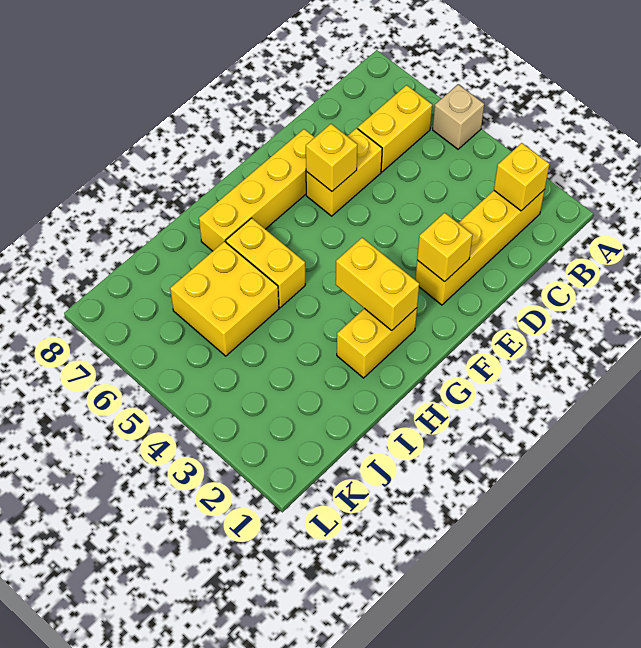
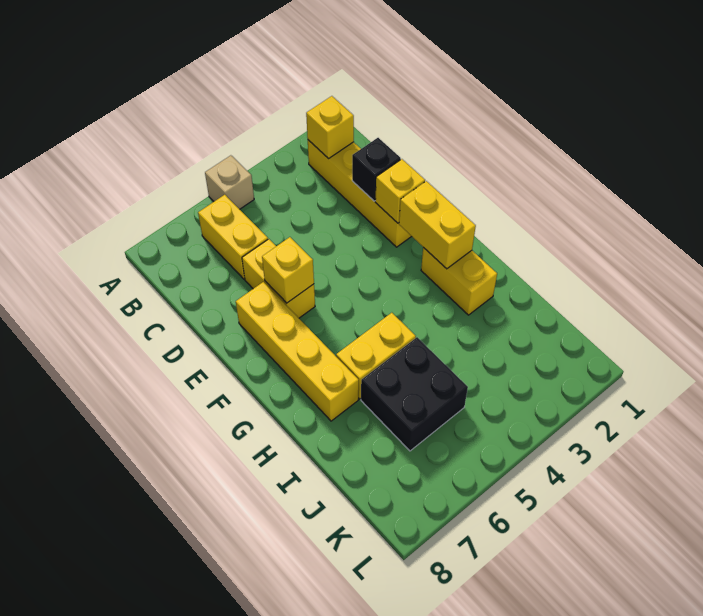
none -> black brick D2 level 2
yellow brick G2:G3 level 2 -> yellow brick F2:G2 level 2
yellow brick I5:J6 level 1 -> black brick I5:J6 level 1

